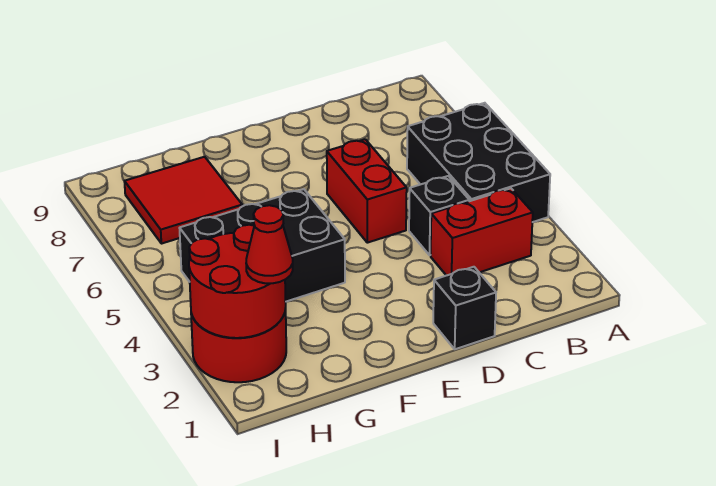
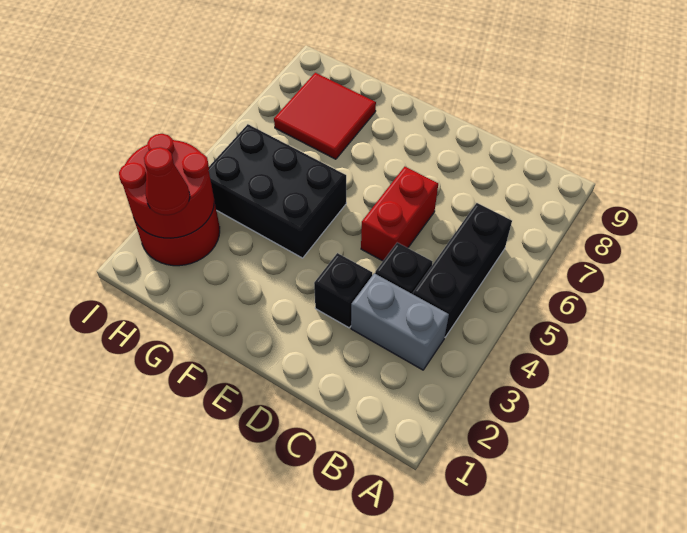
black brick A4:B6 level 1 -> black brick B4:B6 level 1
red brick B3:C3 level 1 -> grey brick B3:C3 level 1
black brick D1 level 1 -> black brick D3 level 1

